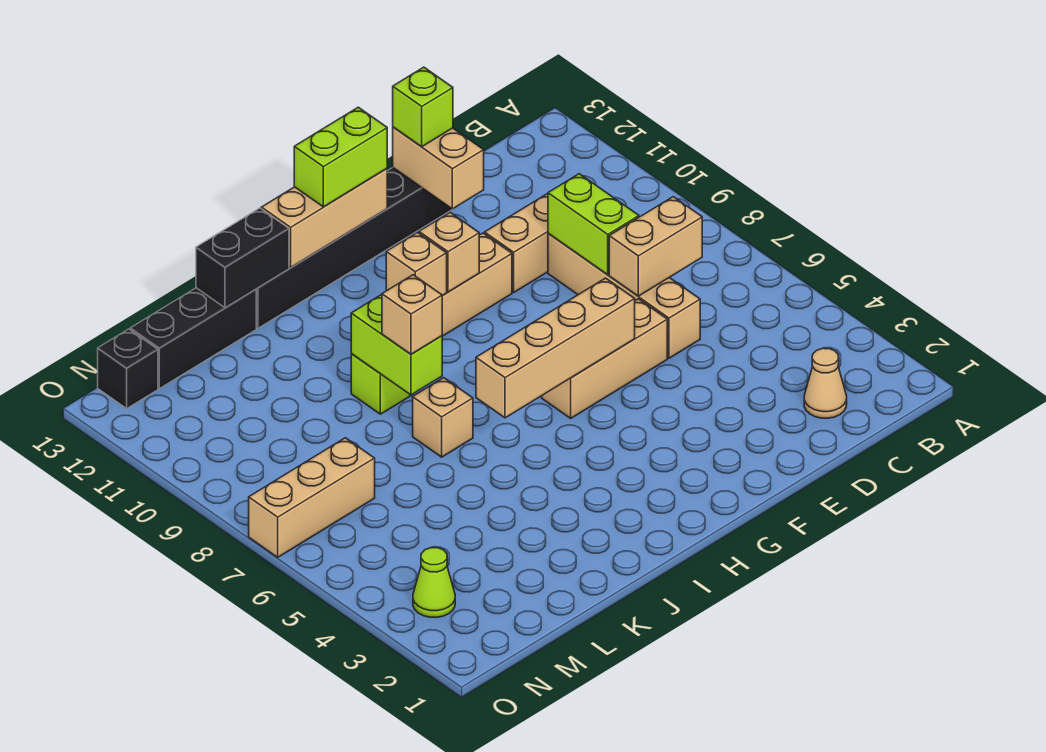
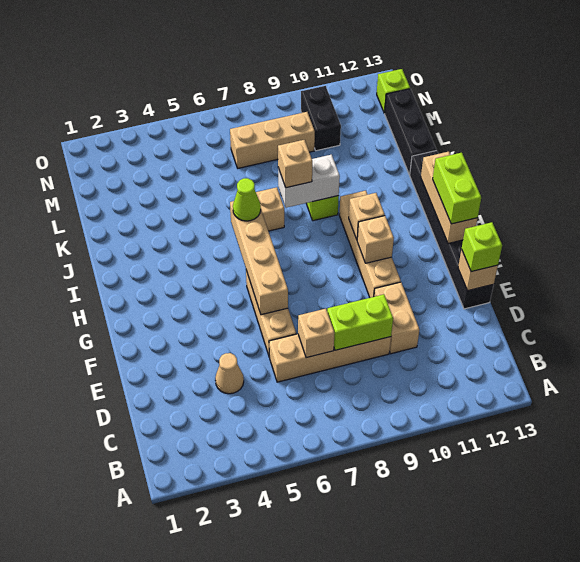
tan cone C2 level 1 -> tan cone D4 level 1
tan brick C7:D7 level 2 -> tan brick D7 level 2
tan brick E12:E13 level 2 -> tan brick E13 level 2
lime brick J8:J9 level 2 -> white brick J8:J9 level 2
black brick J13:K13 level 2 -> black brick M10:N10 level 1
tan brick M7:O7 level 1 -> tan brick M7:M9 level 1
lime cone N3 level 1 -> lime cone I6 level 3
black brick N13 level 1 -> lime brick N13 level 1

